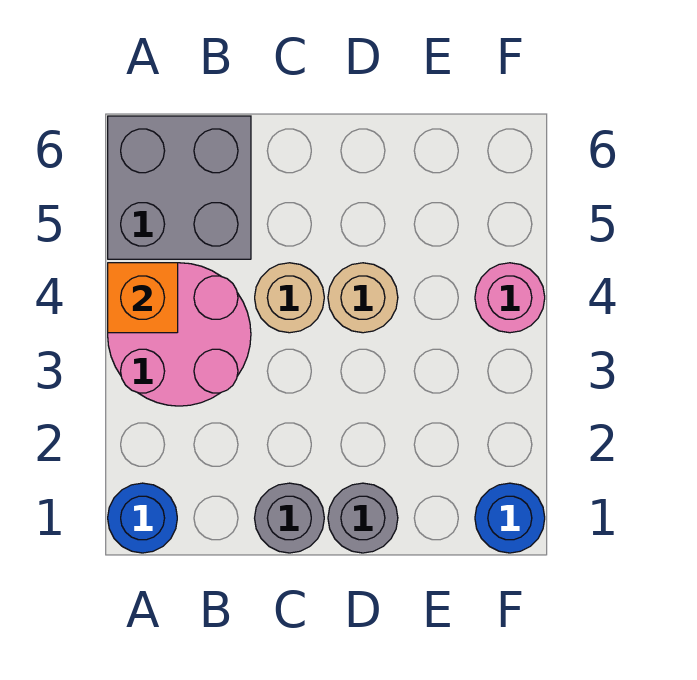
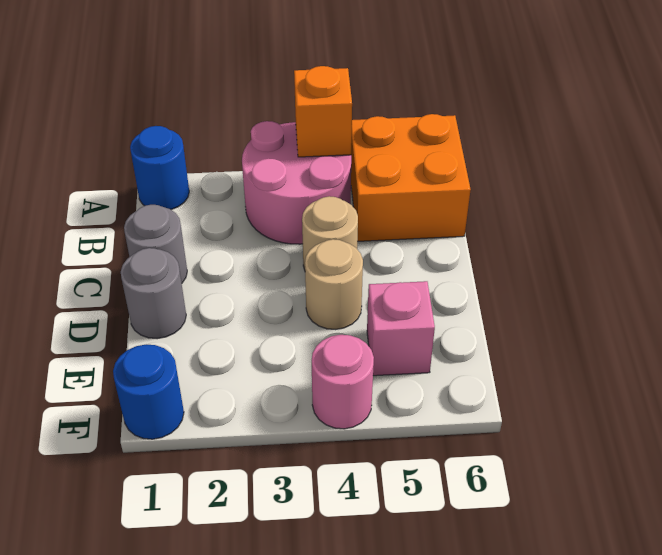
grey brick A5:B6 level 1 -> orange brick A5:B6 level 1
none -> pink brick E5 level 1

